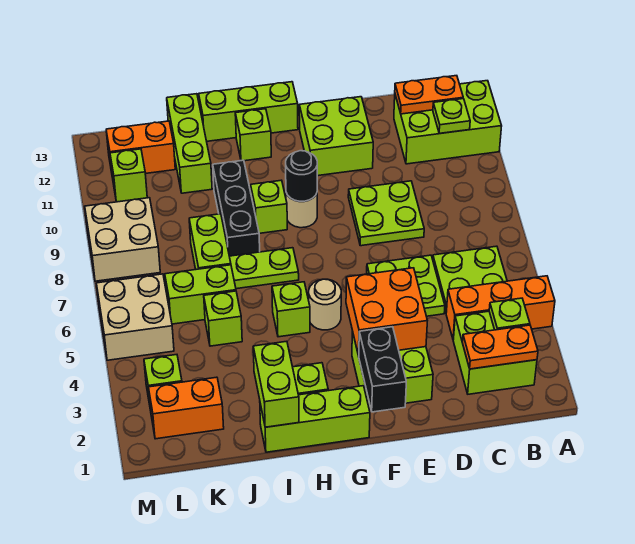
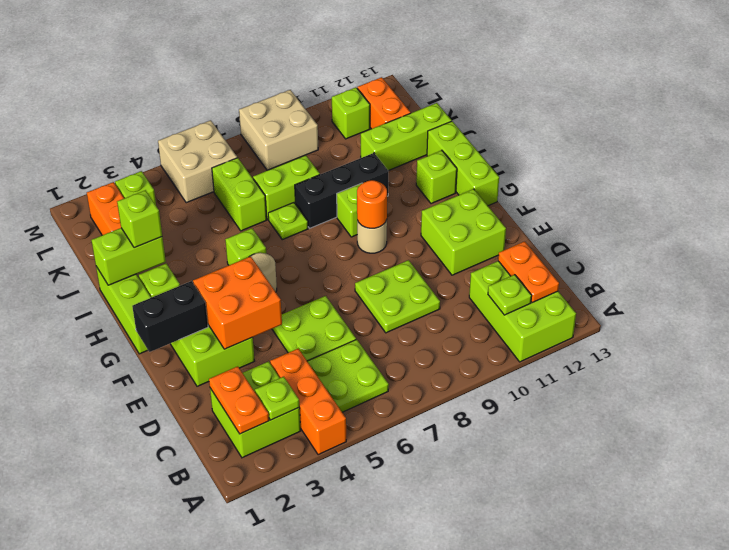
black round brick G9 level 2 -> orange round brick G9 level 2
lime plate H7:I7 level 1 -> lime plate I7 level 1
lime brick J5 level 1 -> lime brick I2 level 3

